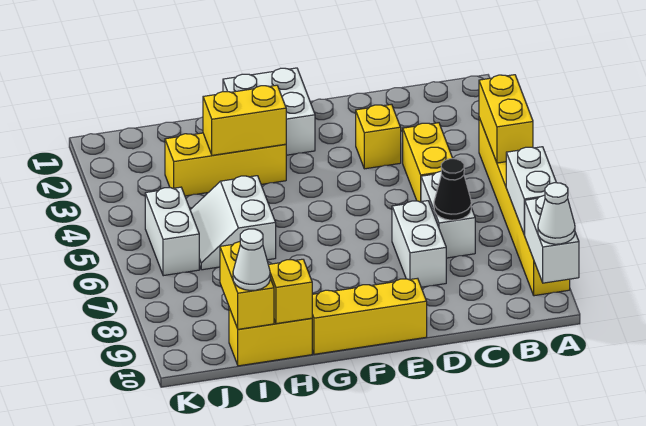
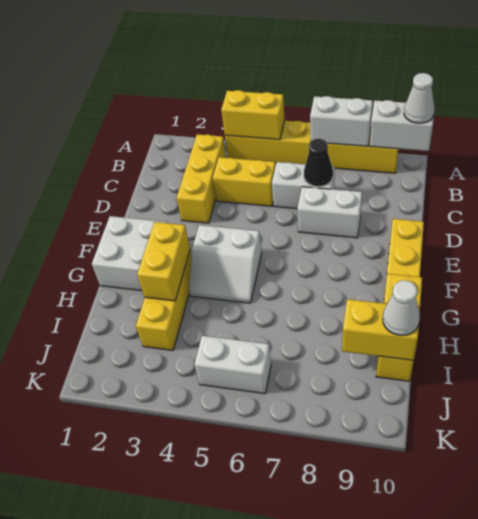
yellow brick D3 level 1 -> yellow brick B3:D3 level 1
white slope H5:I6 level 1 top H -> white slope F4:G5 level 1 top F

